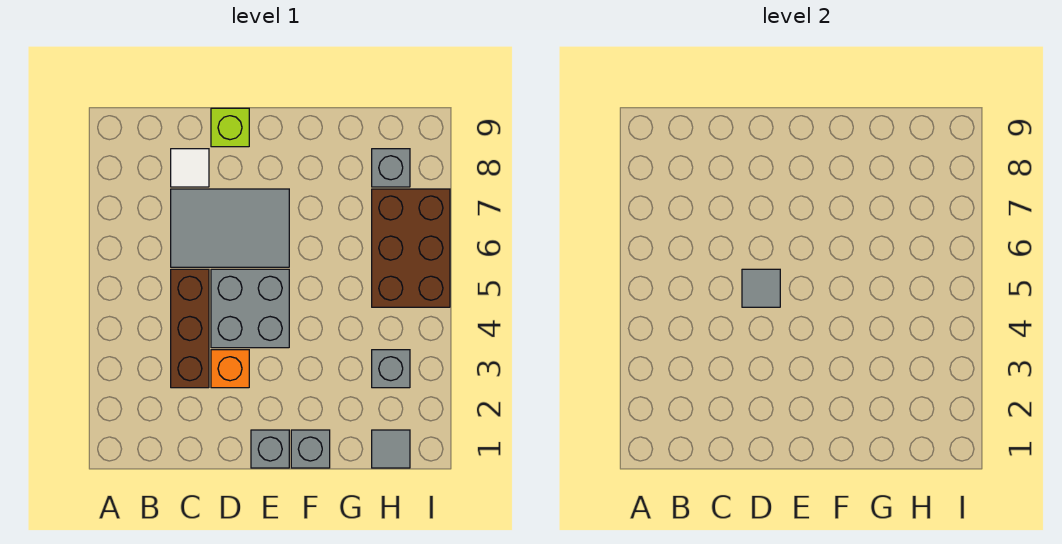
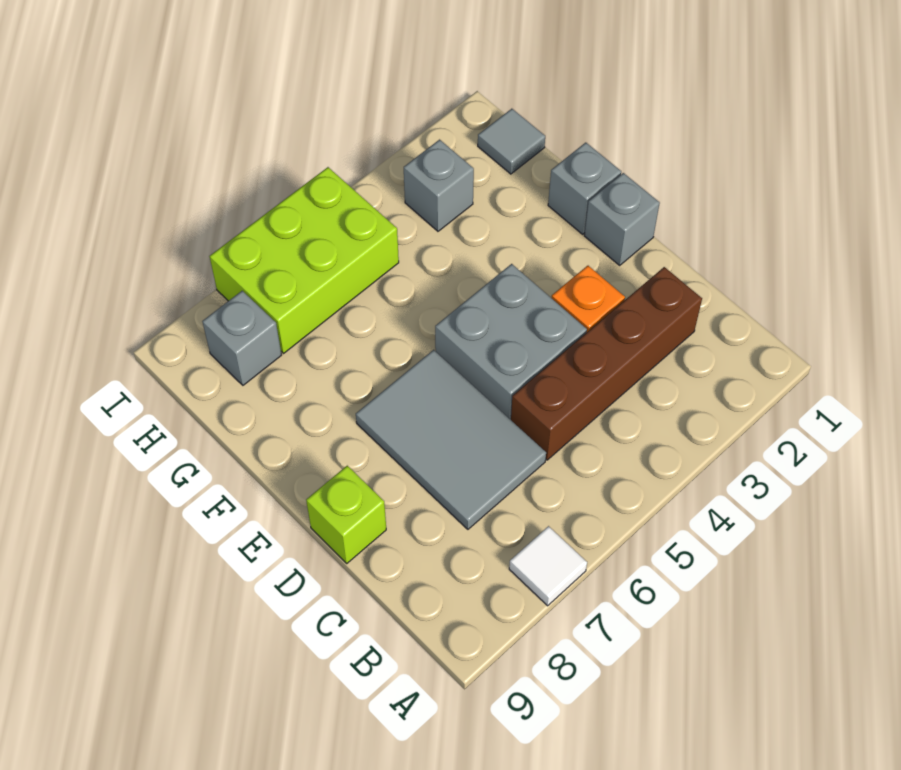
brown brick C3:C5 level 1 -> brown brick C2:C5 level 1
white tile C8 level 1 -> white tile A7 level 1
grey tile D5 level 2 -> none
brown brick H5:I7 level 1 -> lime brick H5:I7 level 1

